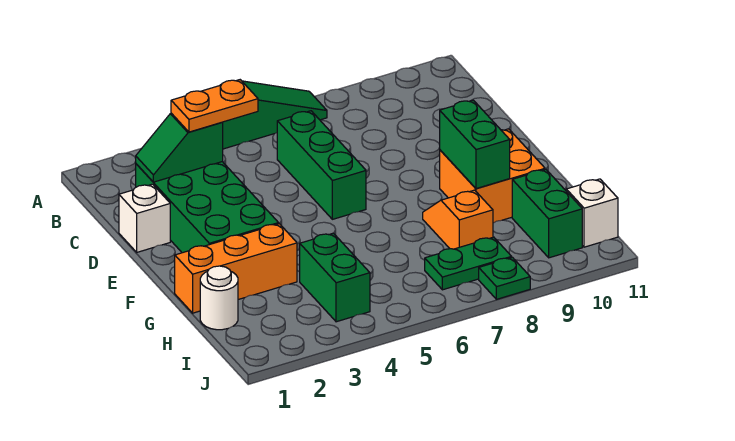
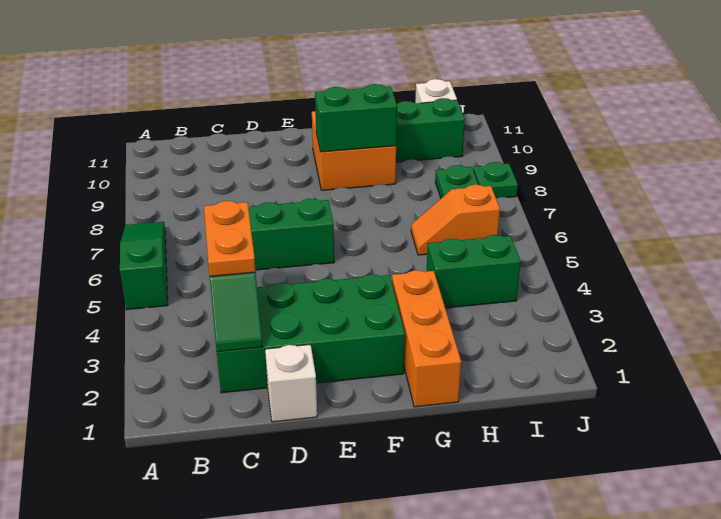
orange slope G8:H8 level 1 top H -> orange slope H6:I6 level 1 top I
white round brick H1 level 1 -> none

